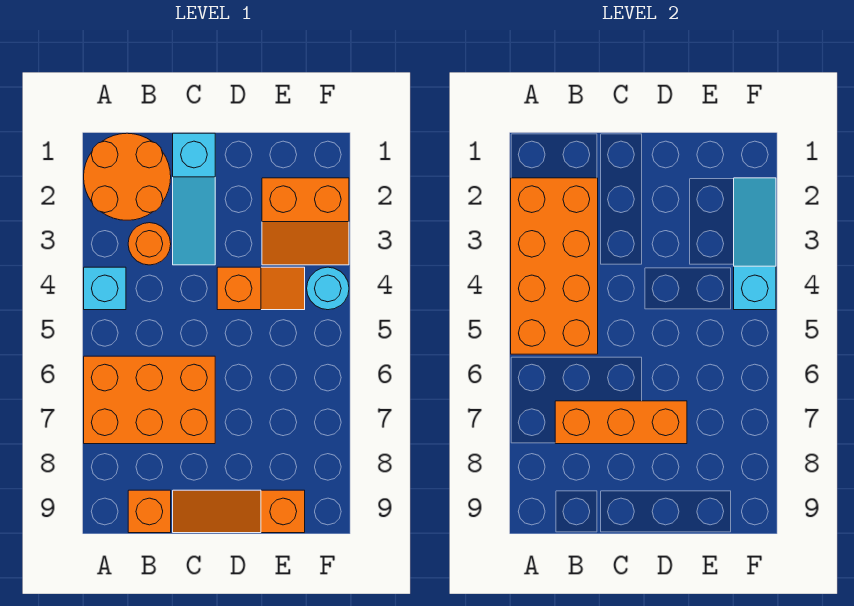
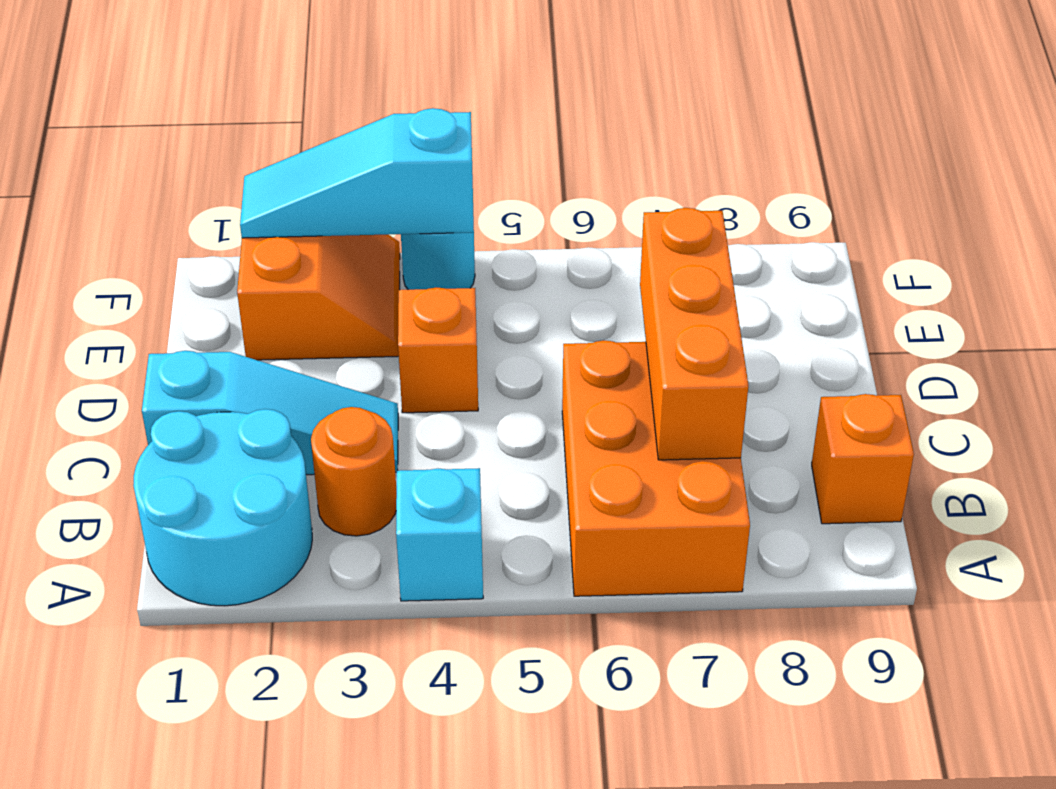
orange round brick A1:B2 level 1 -> cyan round brick A1:B2 level 1
orange brick A2:B5 level 2 -> none
orange slope C9:E9 level 1 top E -> none

